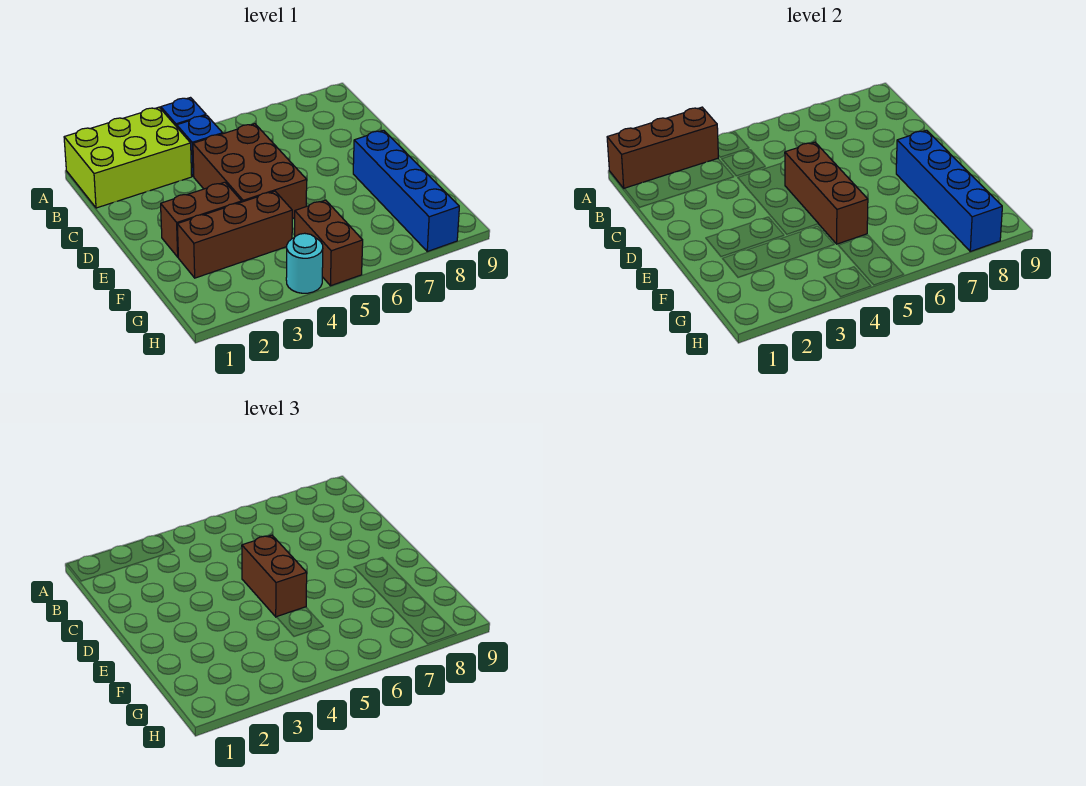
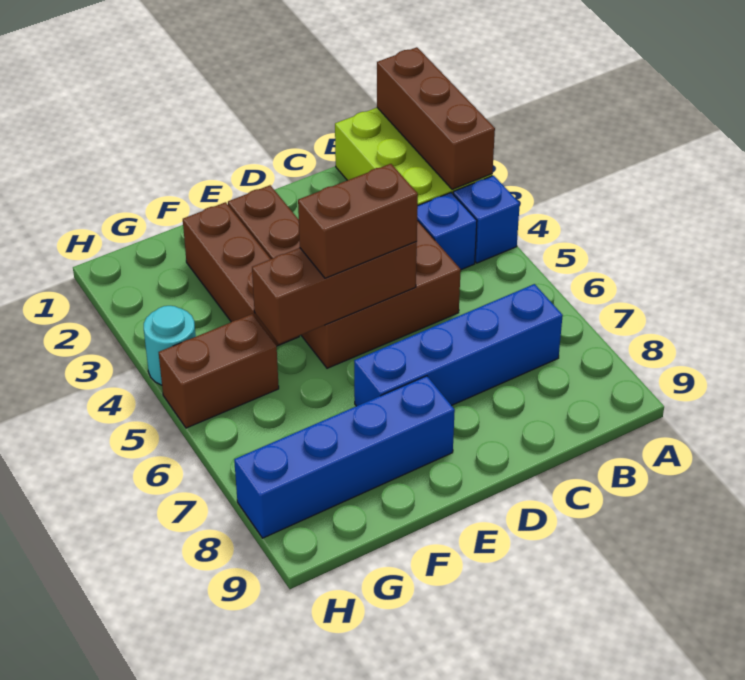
blue brick E8:H8 level 2 -> blue brick B7:E7 level 1

